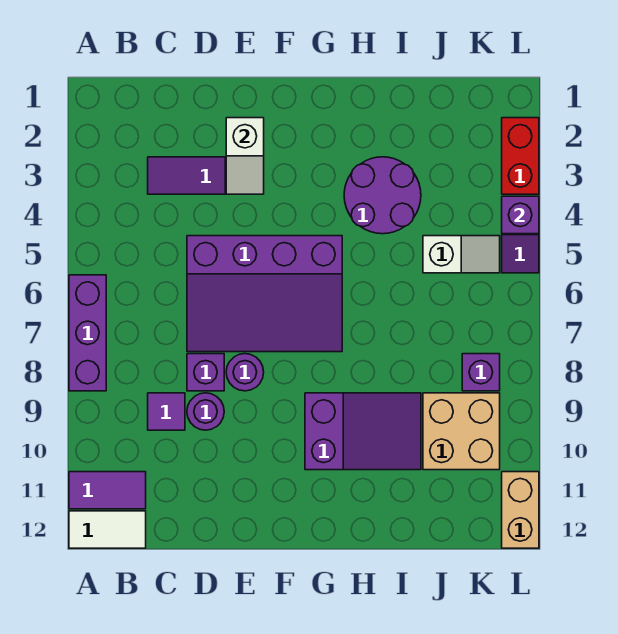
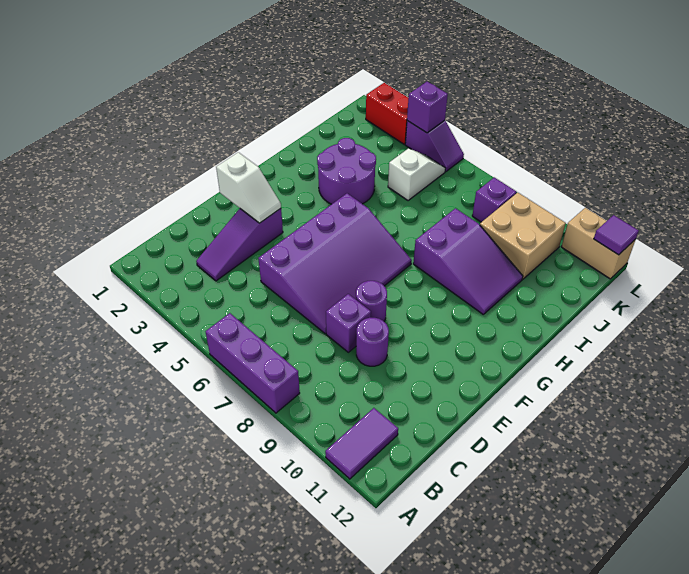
white tile A12:B12 level 1 -> none
purple tile C9 level 1 -> purple tile L12 level 2
purple slope G9:I10 level 1 top G -> purple slope H8:I10 level 1 top 8

